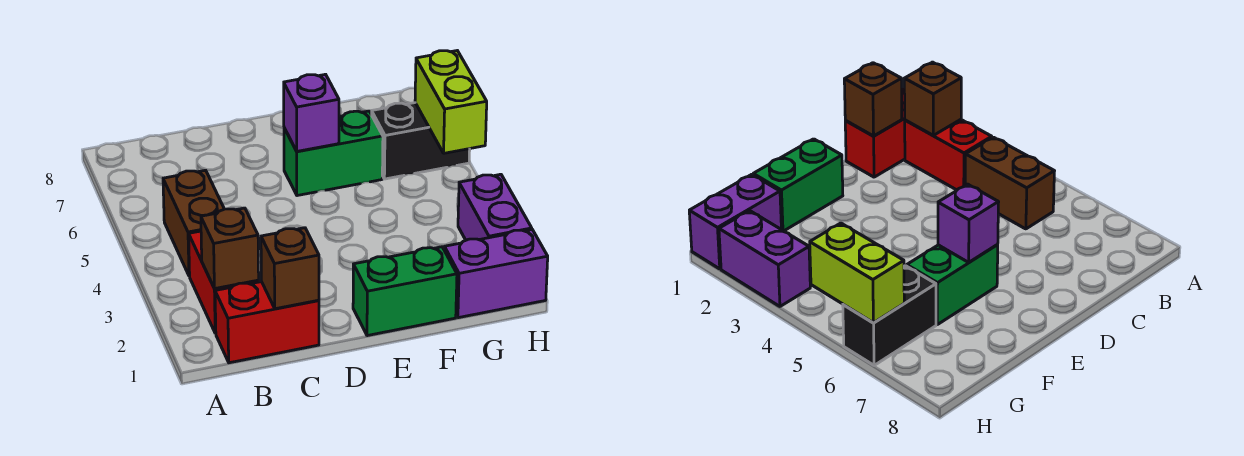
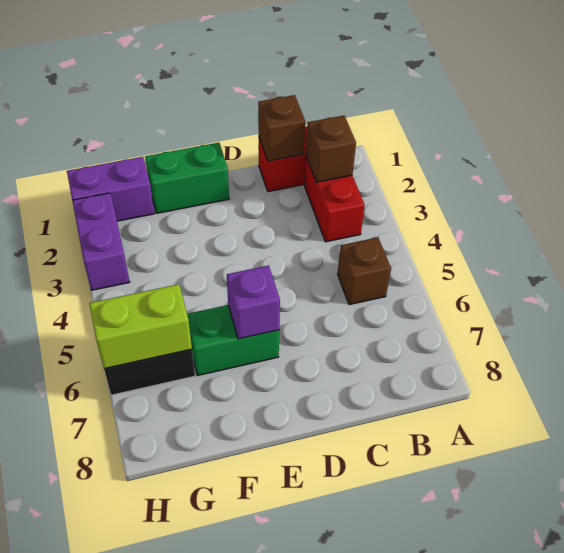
brown brick B4:B5 level 1 -> brown brick B5 level 1
lime brick H5:H6 level 2 -> lime brick G6:H6 level 2

